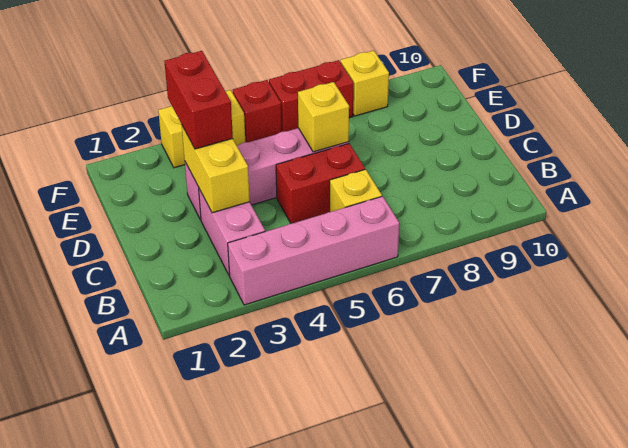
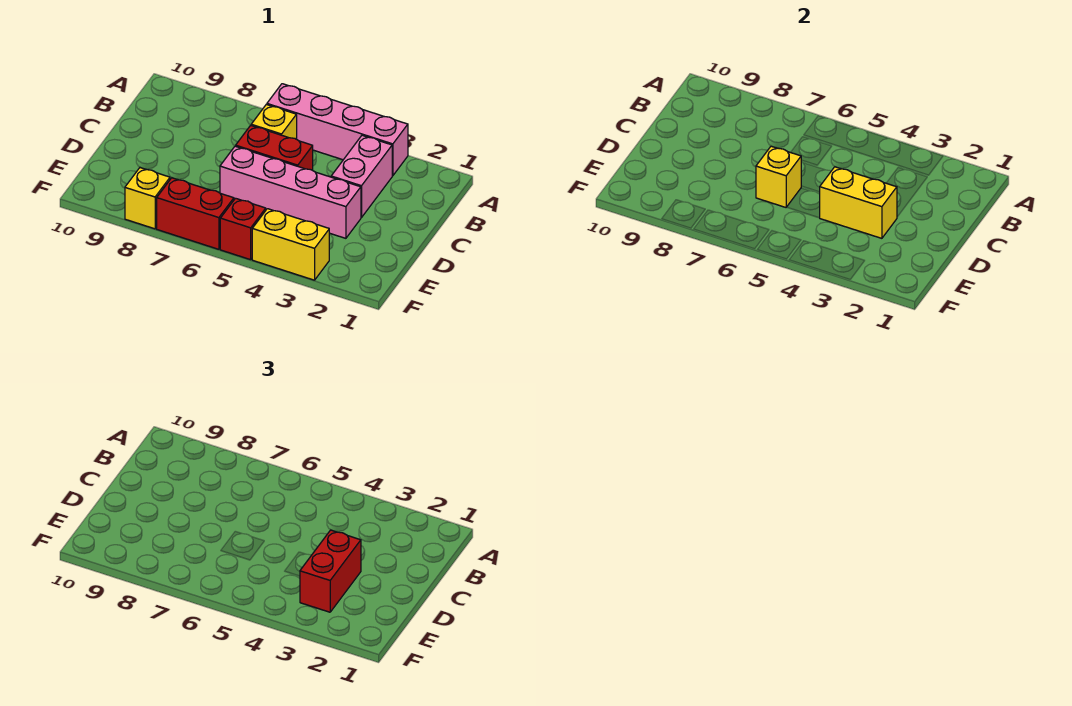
yellow brick C3:D3 level 2 -> yellow brick D3:D4 level 2

